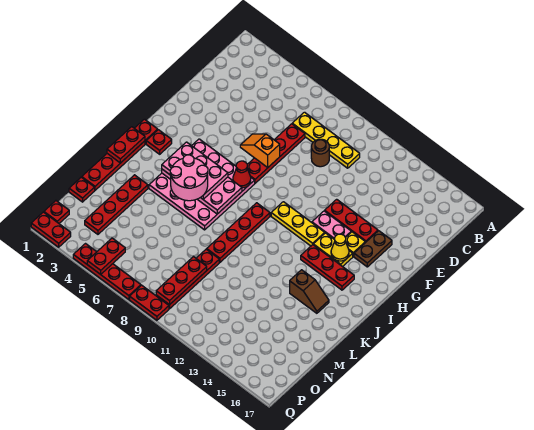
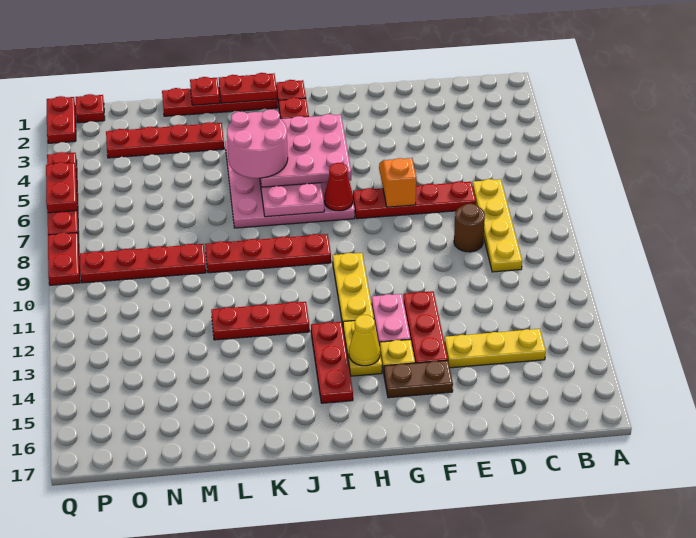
none -> yellow plate C14:E14 level 1
pink plate I4:J6 level 3 -> pink plate H4:J6 level 3
brown slope K14:K15 level 1 top 14 -> none
red plate N1 level 1 -> red plate L1 level 2
red plate N9:P9 level 2 -> red plate J12:L12 level 1
red plate P5:Q5 level 2 -> red plate Q5:Q6 level 2

